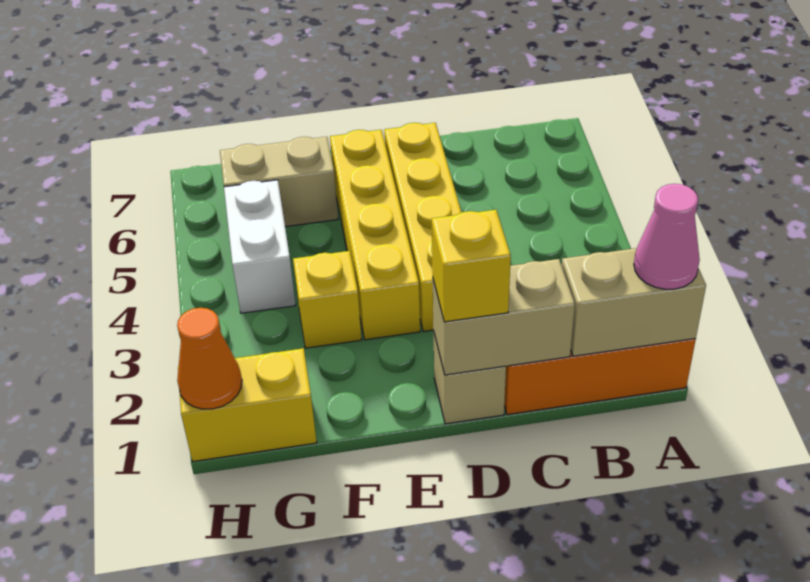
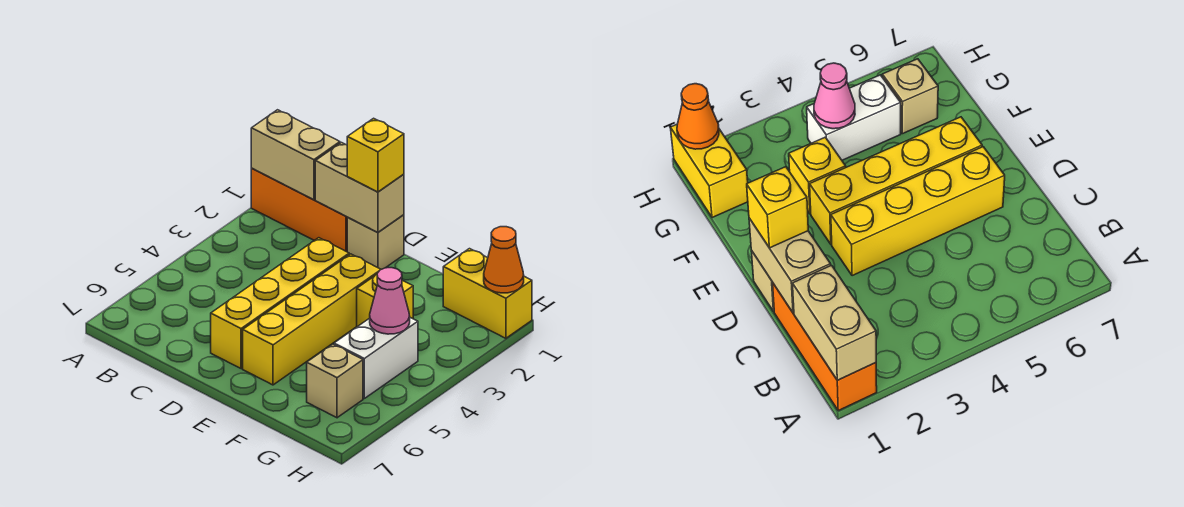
pink cone A1 level 3 -> pink cone G4 level 2
tan brick F6:G6 level 1 -> tan brick G6 level 1

